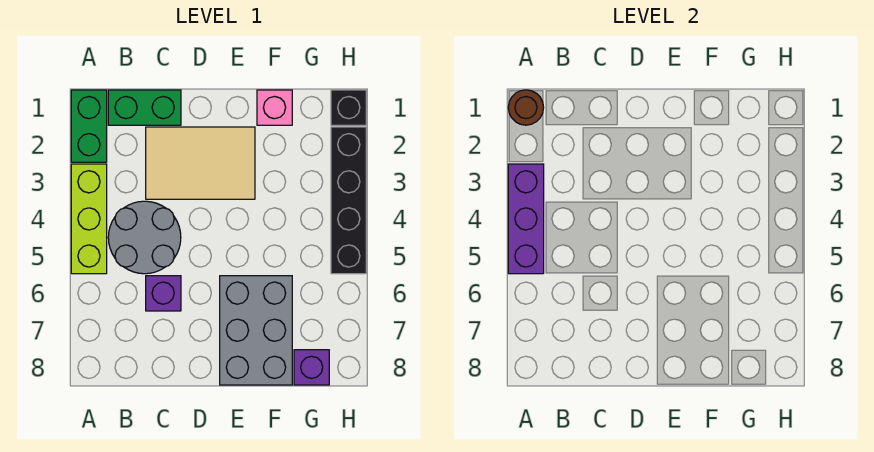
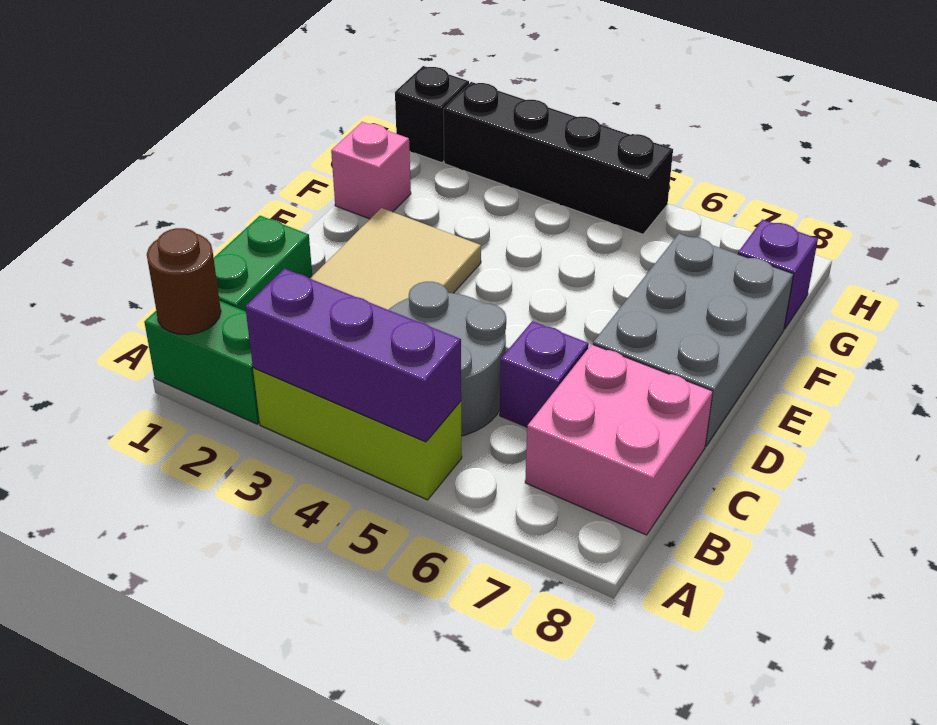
none -> pink brick B7:C8 level 1
grey brick E6:F8 level 1 -> grey brick D7:F8 level 1

